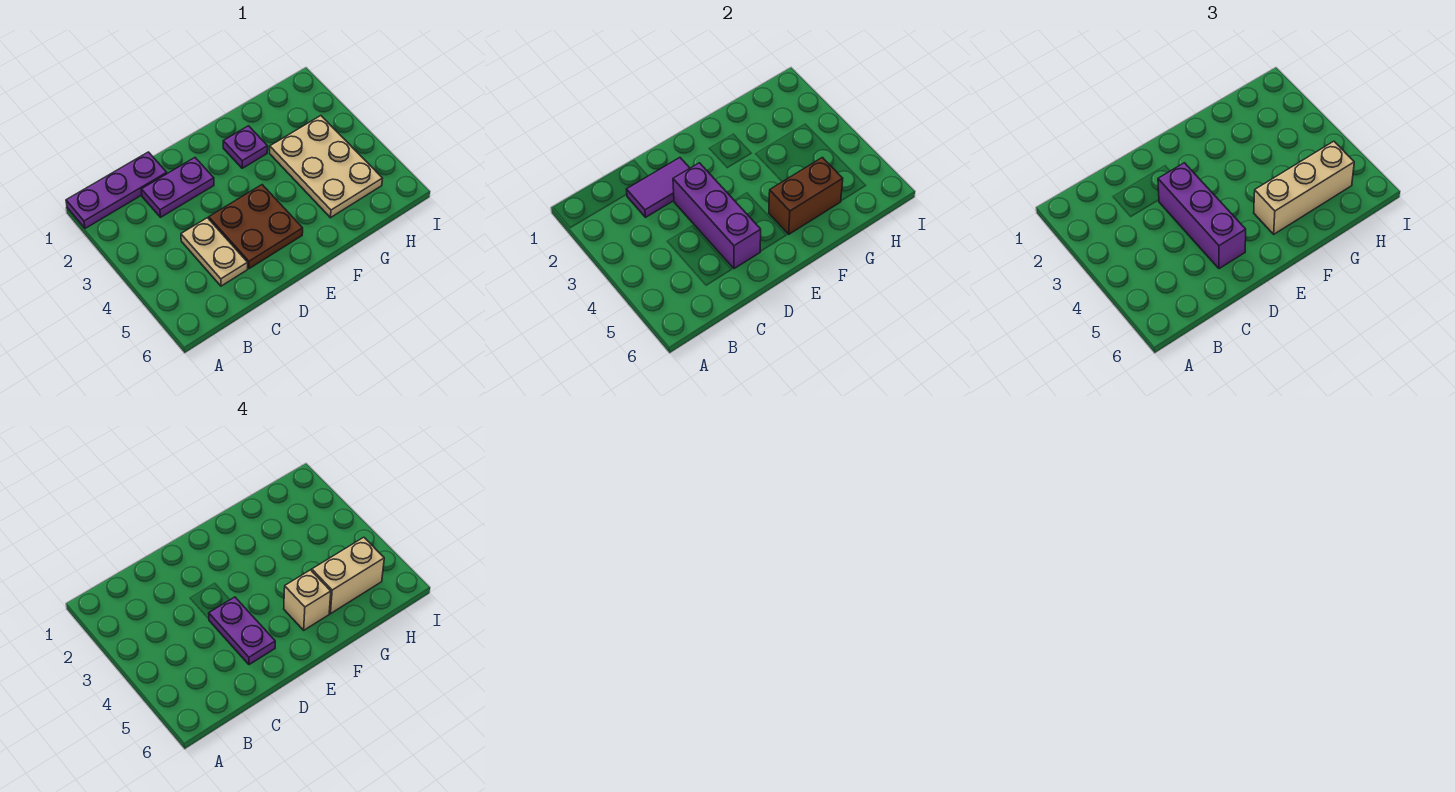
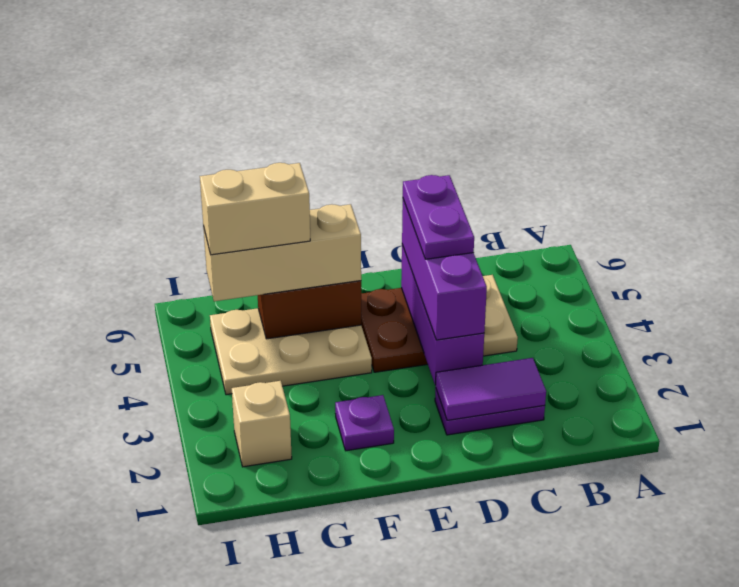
purple plate A1:C1 level 1 -> none
tan brick F5 level 4 -> tan brick H2 level 1
tan plate G3:H5 level 1 -> tan plate F4:H5 level 1

